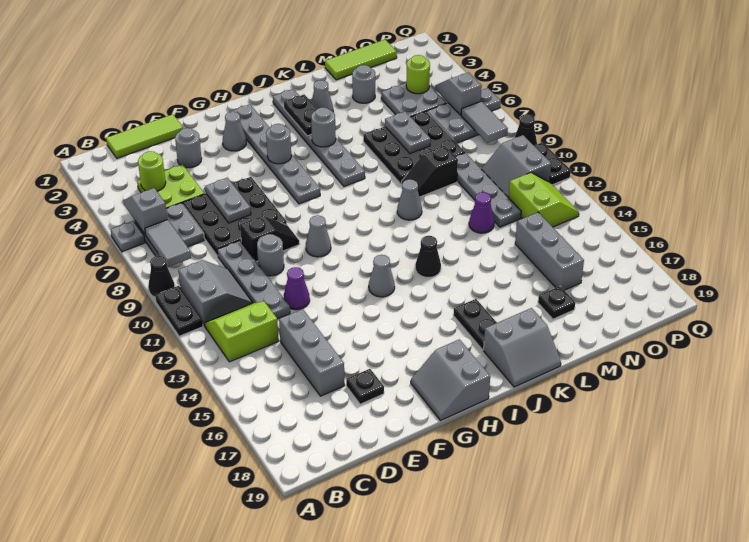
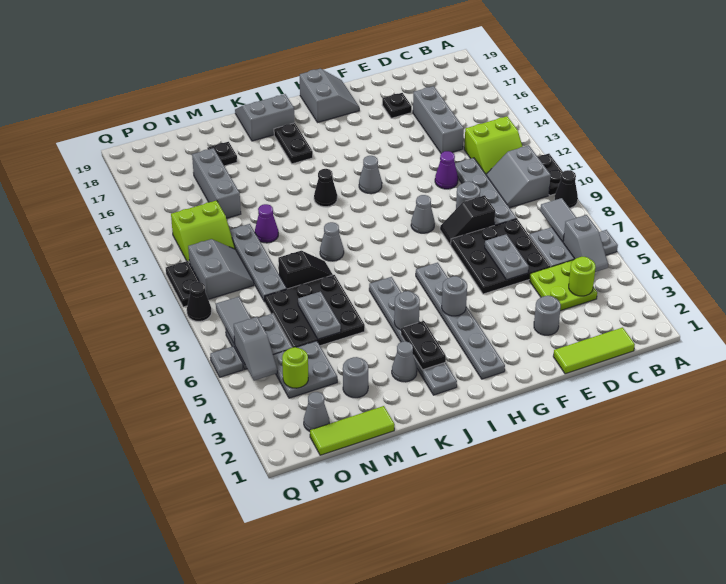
grey cone G3 level 1 -> grey cone O2 level 1
lime slope O12:P13 level 1 top O -> lime slope O12:P13 level 1 top 13

